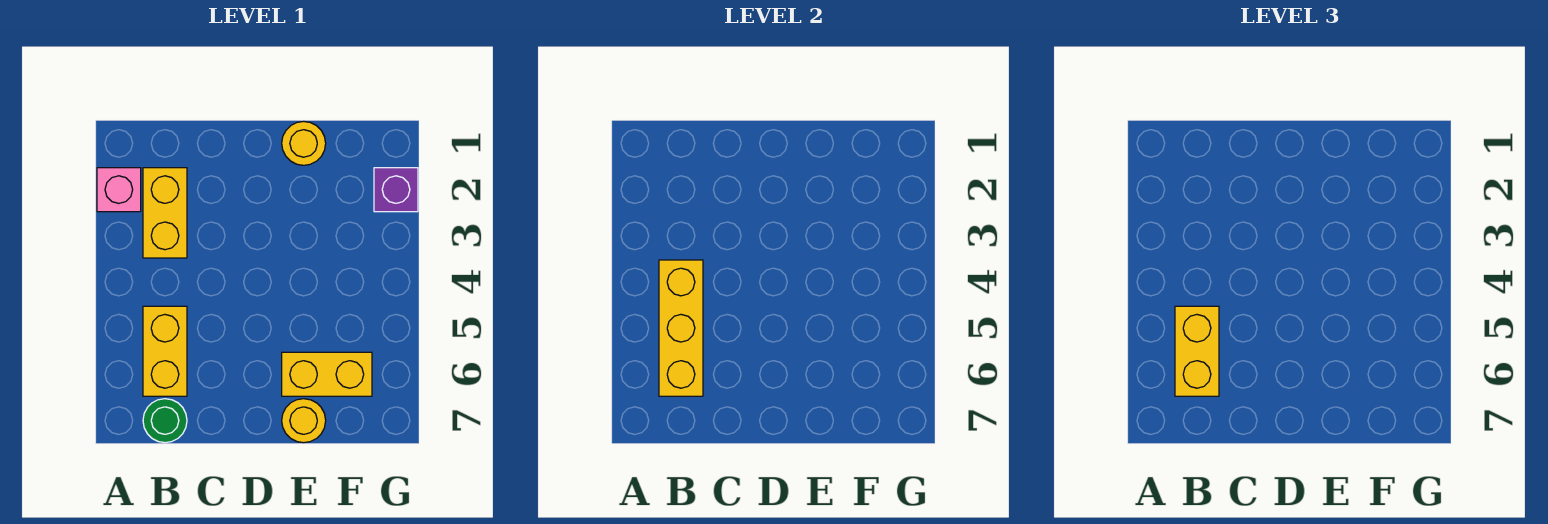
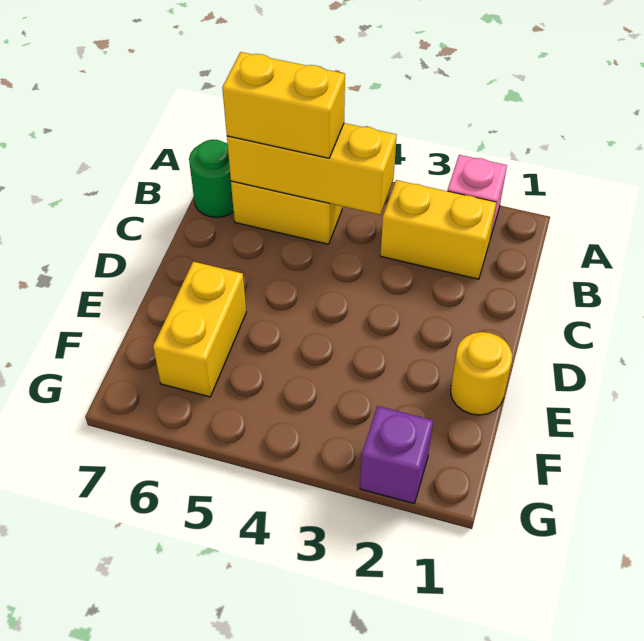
yellow round brick E7 level 1 -> none

